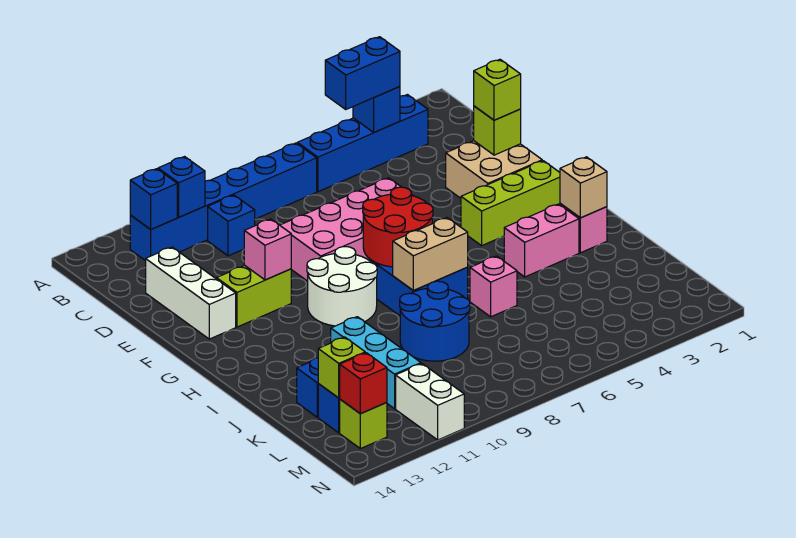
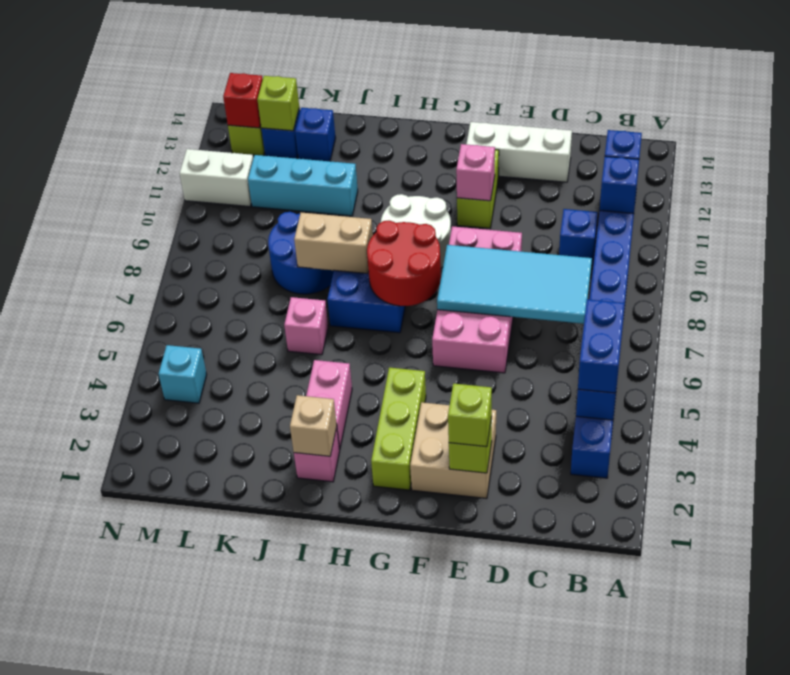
none -> cyan tile C7:F8 level 2
tan brick I7:I8 level 2 -> tan brick I8:J8 level 2
none -> cyan brick M4 level 1

